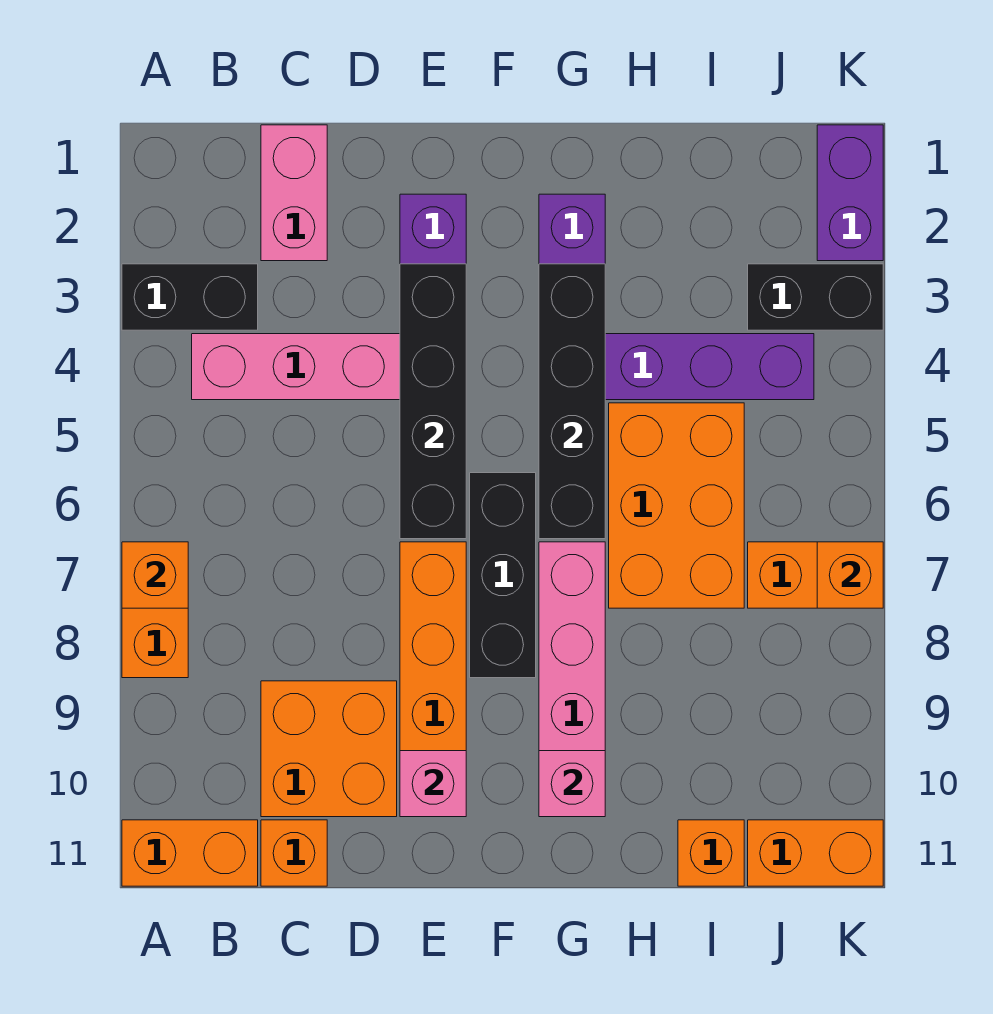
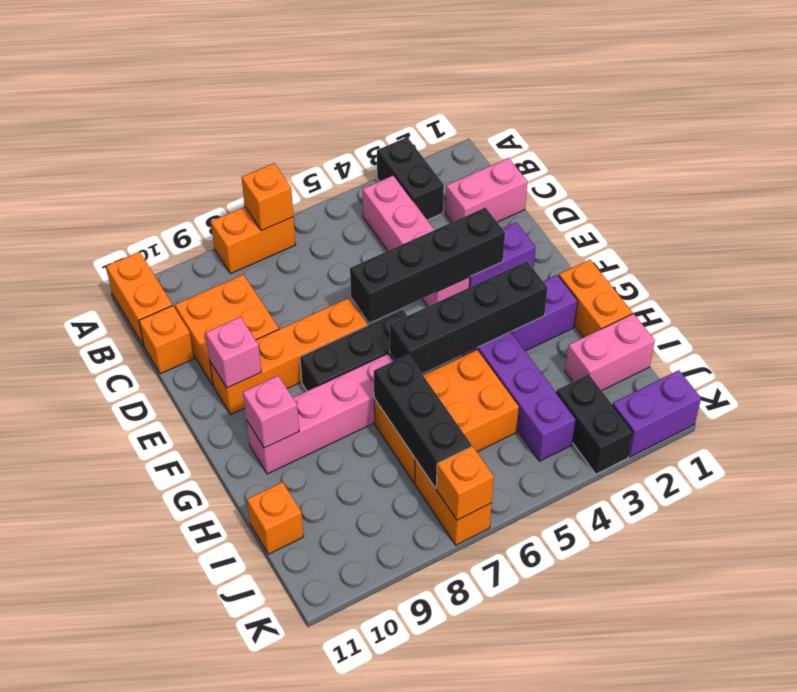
none -> black brick H7:J7 level 2
none -> pink brick I1:I2 level 1
orange brick J11:K11 level 1 -> orange brick G1:H1 level 1

